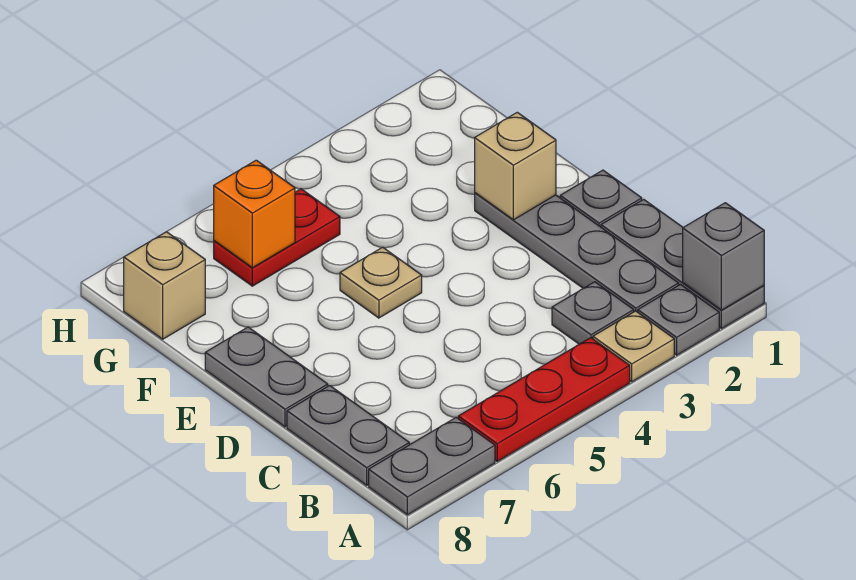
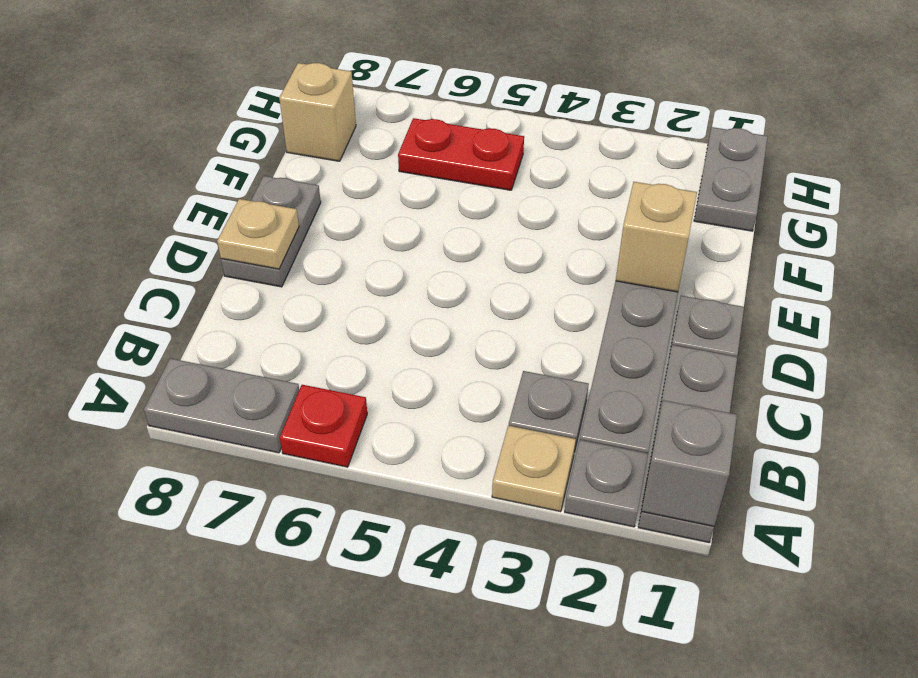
red plate A4:A6 level 1 -> red plate A6 level 1
grey plate B8:C8 level 1 -> grey plate G1:H1 level 1
tan plate E5 level 1 -> tan plate D8 level 2
orange brick G6 level 2 -> none

